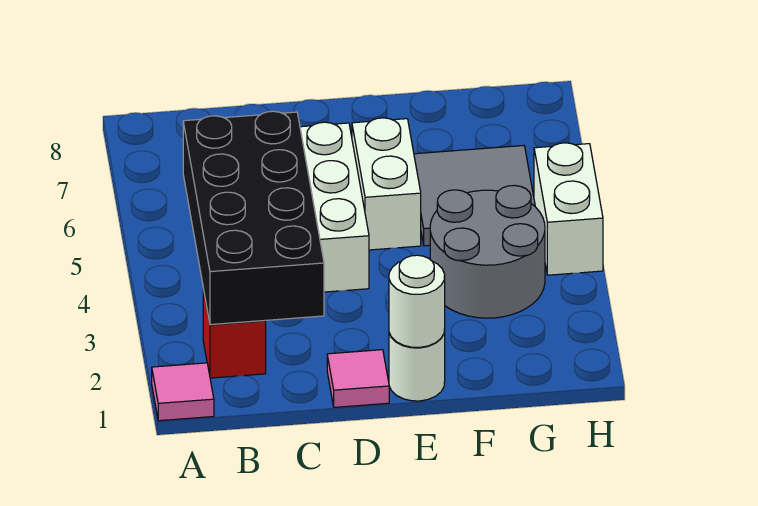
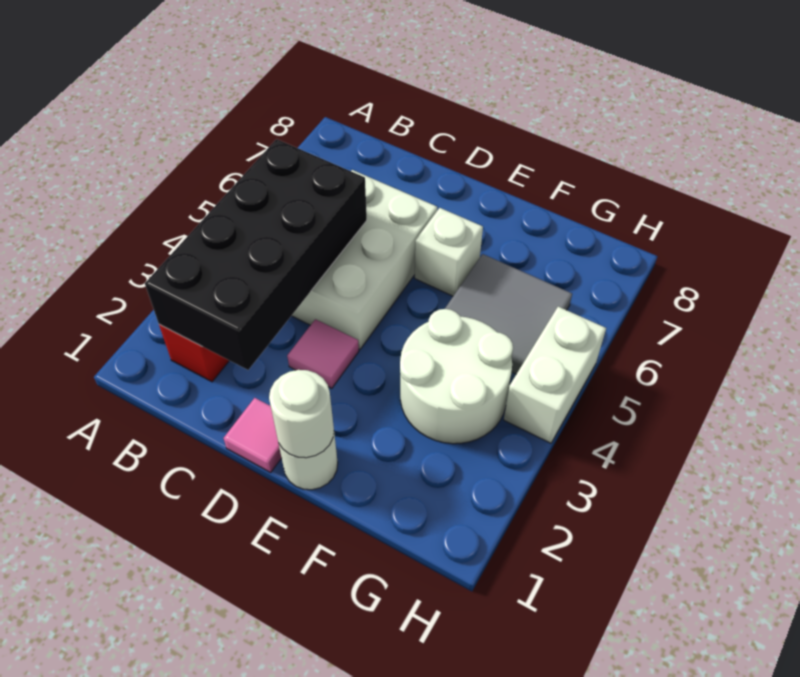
pink tile A1 level 1 -> pink tile D3 level 1
white brick E5:E6 level 1 -> white brick E6 level 1
grey round brick F3:G4 level 1 -> white round brick F3:G4 level 1

